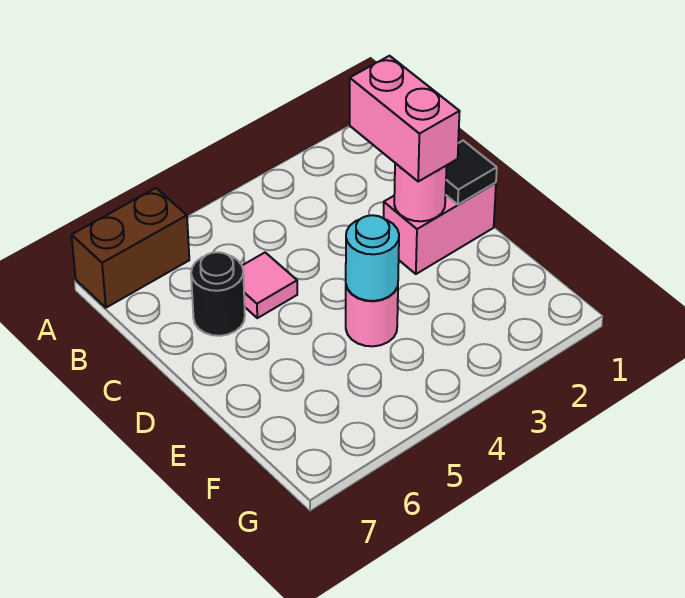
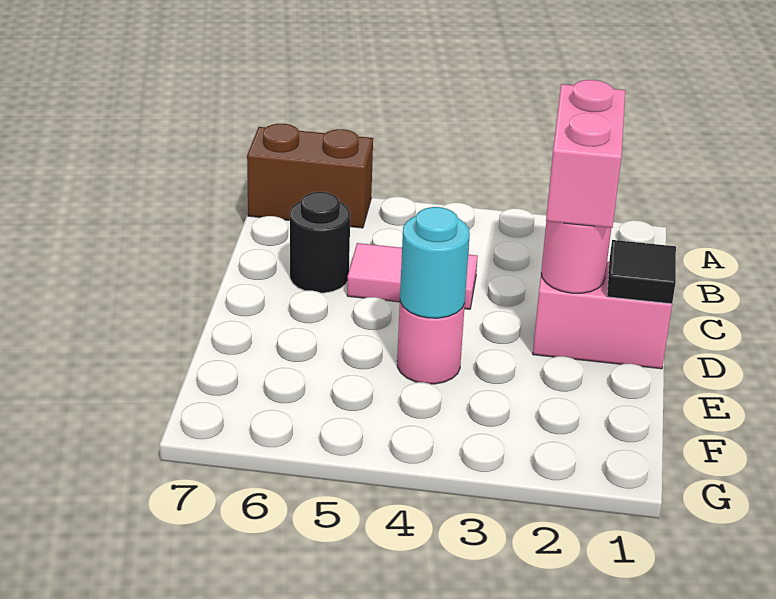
pink tile C5 level 1 -> pink tile C4:C5 level 1

